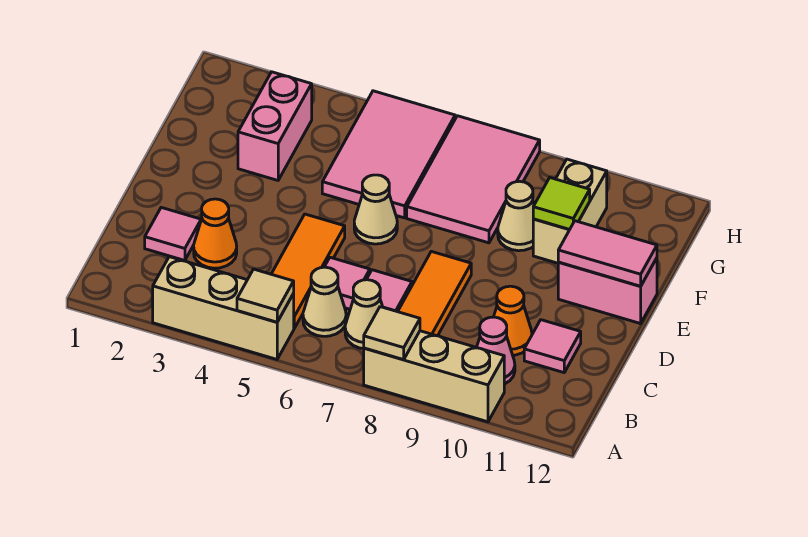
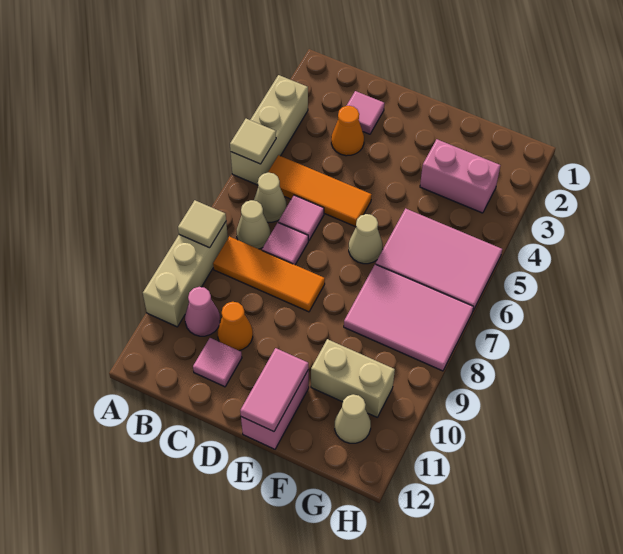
tan cone F9 level 1 -> tan cone G11 level 1
lime tile F10 level 2 -> none

